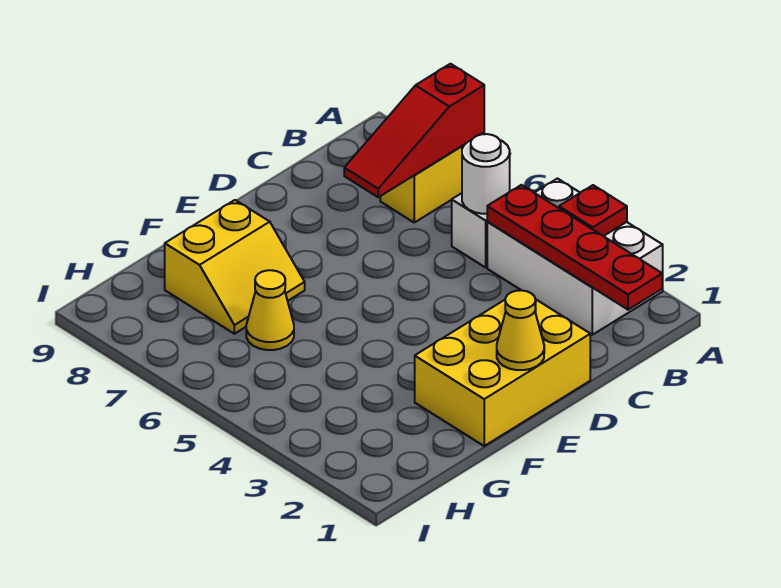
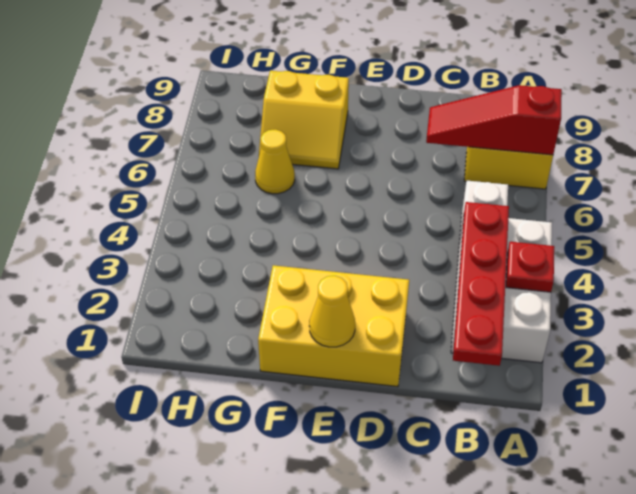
white round brick B5 level 2 -> none

